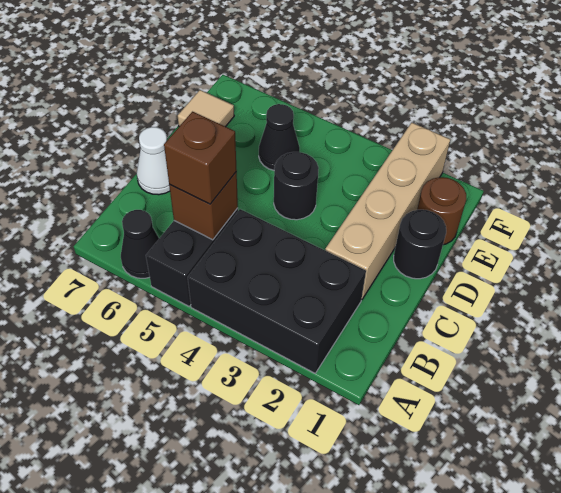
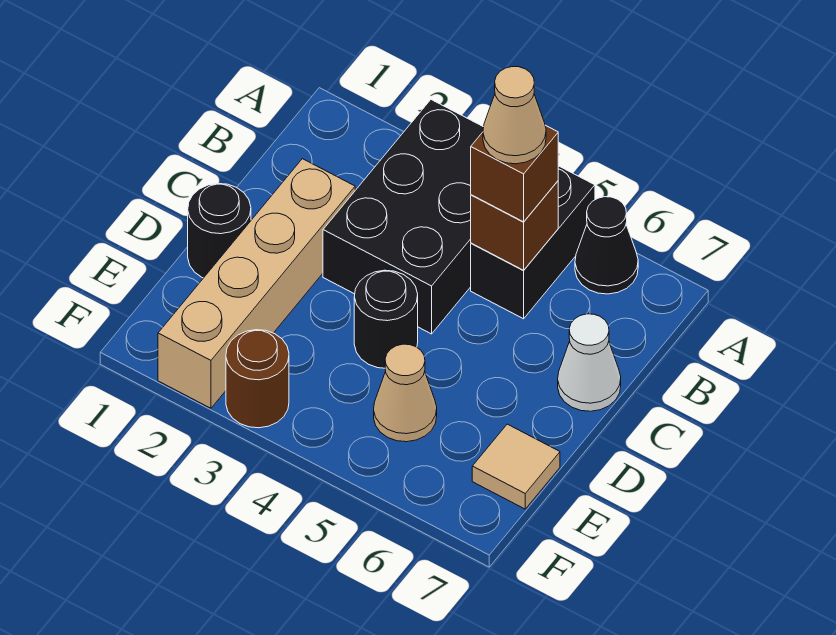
black brick A2:B4 level 1 -> black brick A3:C4 level 1
none -> tan cone B5 level 4
brown round brick E1 level 1 -> brown round brick F3 level 1
black cone E5 level 1 -> tan cone E5 level 1

